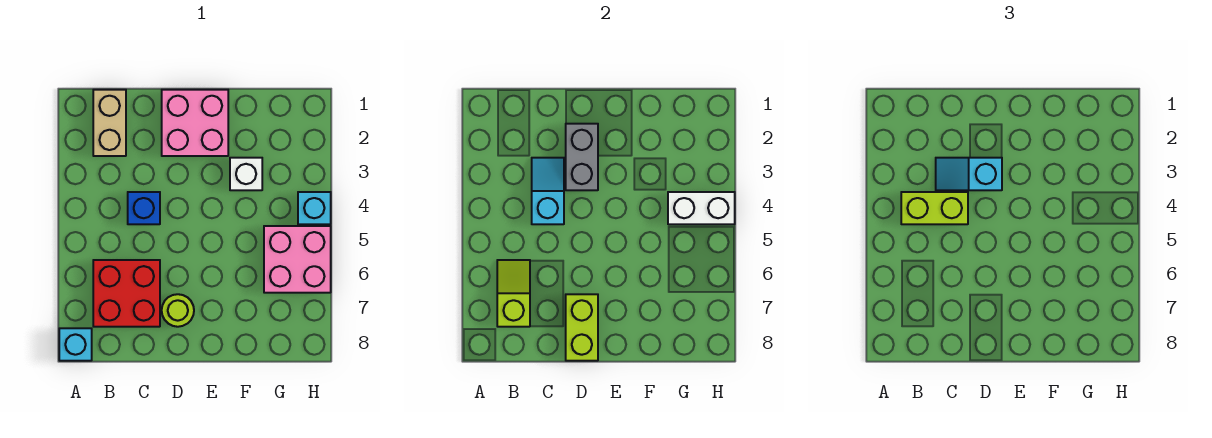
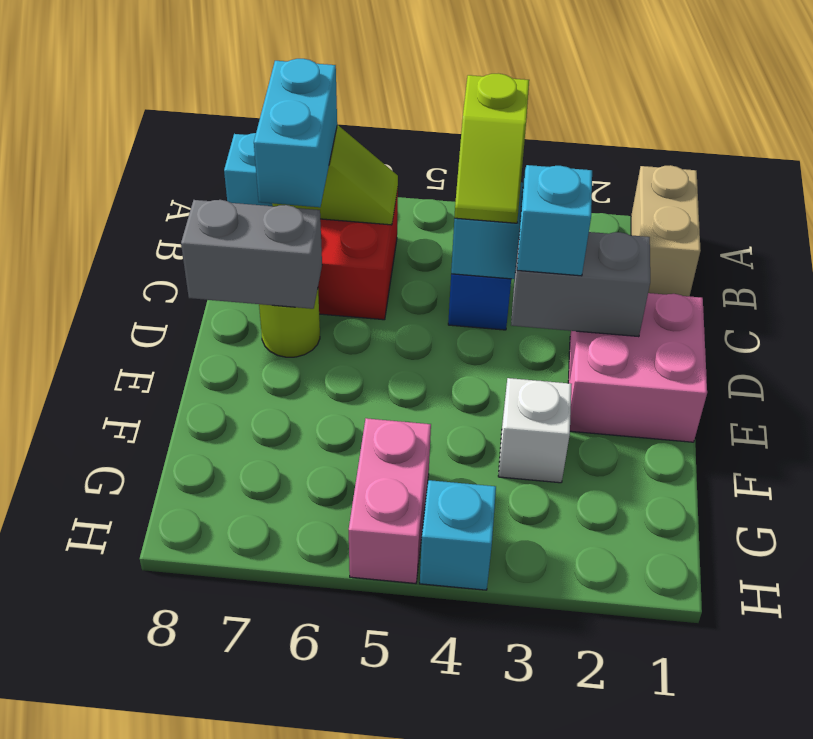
tan brick B1:B2 level 1 -> tan brick A1:B1 level 1
lime brick B4:C4 level 3 -> lime slope B4:C4 level 3 top B
none -> cyan brick B7:C7 level 3
lime brick D7:D8 level 2 -> grey brick D7:D8 level 2
white brick G4:H4 level 2 -> none
pink brick G5:H6 level 1 -> pink brick G5:H5 level 1

